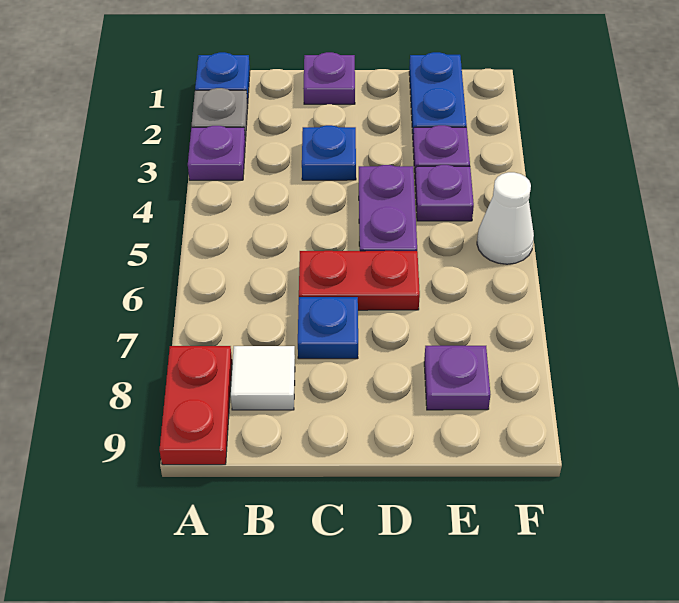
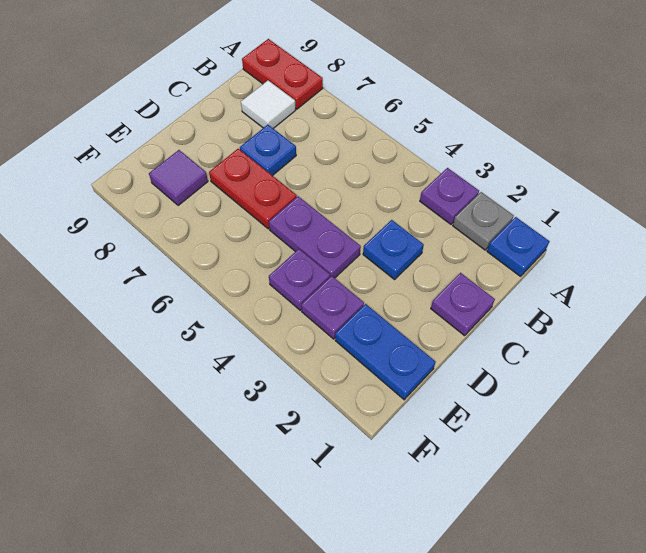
red plate C6:D6 level 1 -> red plate D6:D7 level 1
purple plate E8 level 1 -> purple tile E8 level 1
white cone F5 level 1 -> none

